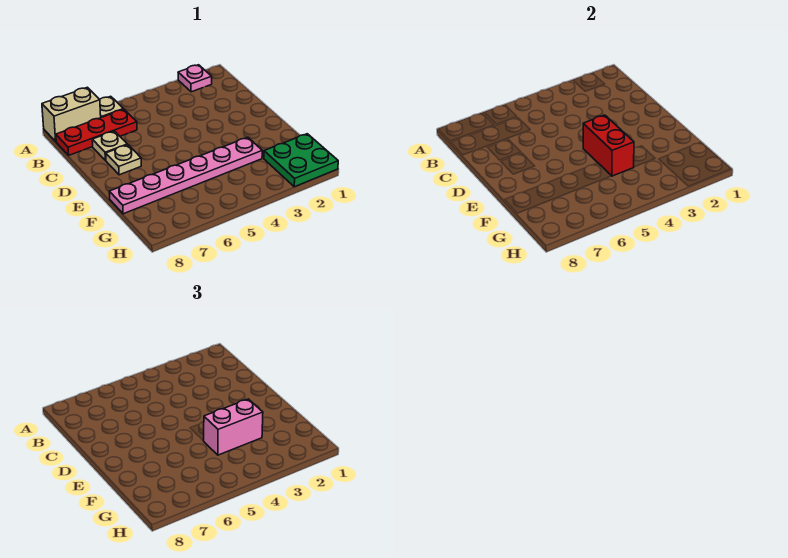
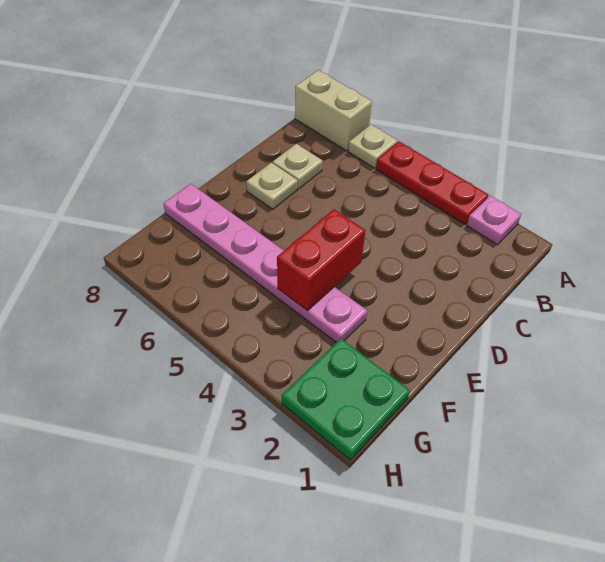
red plate B6:B8 level 1 -> red plate A3:A5 level 1
pink brick F3:F4 level 3 -> none

